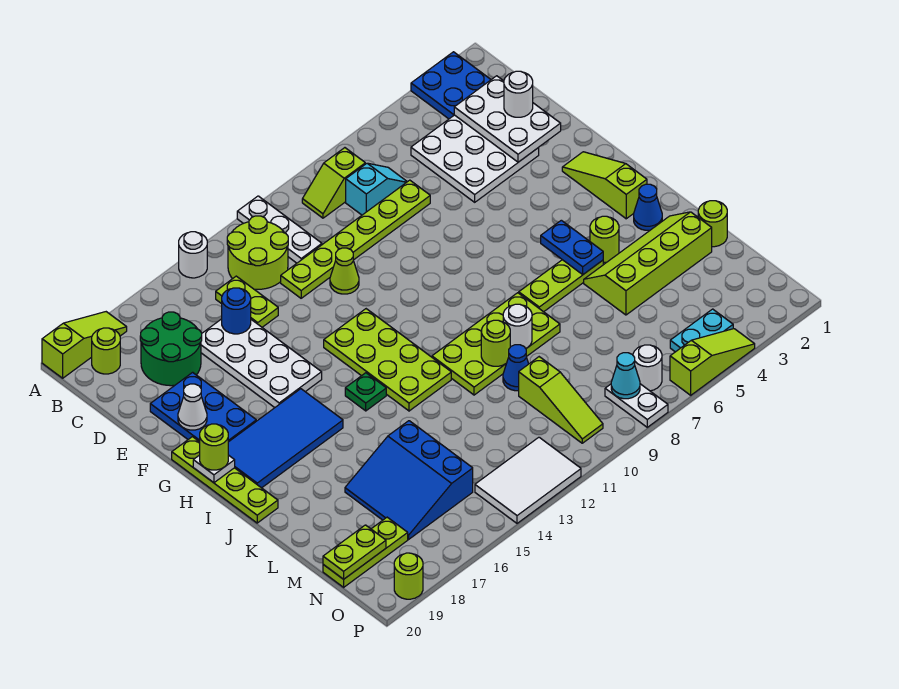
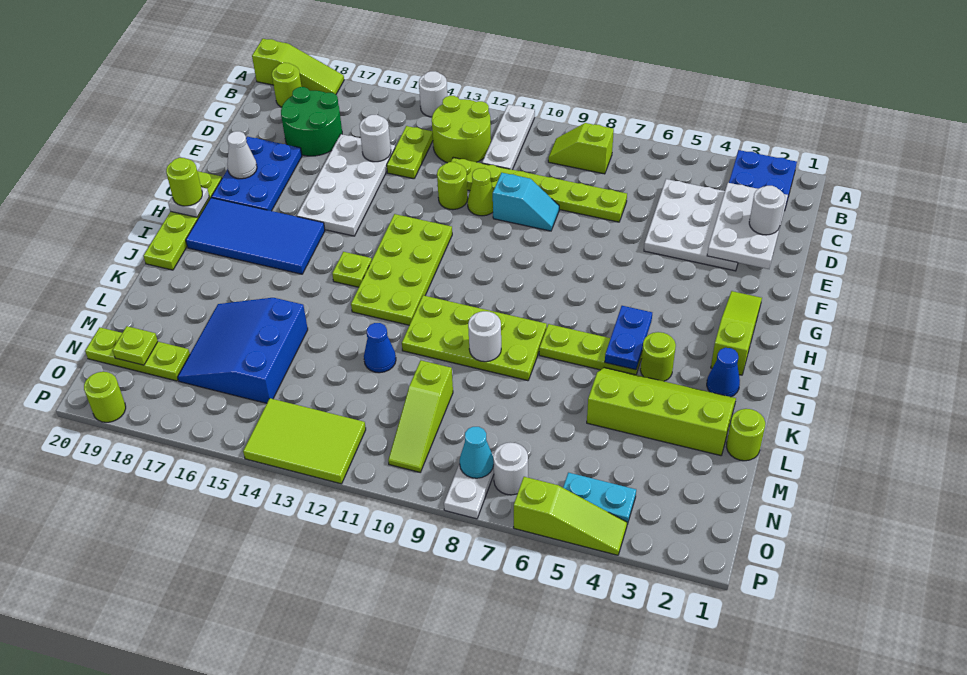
cyan slope C7:C8 level 1 top 8 -> cyan slope E9:E10 level 1 top 10
blue round brick D15 level 2 -> white round brick D15 level 2
green plate I14 level 1 -> lime plate I14 level 1
lime round brick K10 level 2 -> lime round brick E12 level 1
blue cone L10 level 1 -> blue cone L12 level 1
lime plate N19:N20 level 2 -> lime plate N19 level 2
white tile O12:P14 level 1 -> lime tile O12:P14 level 1

